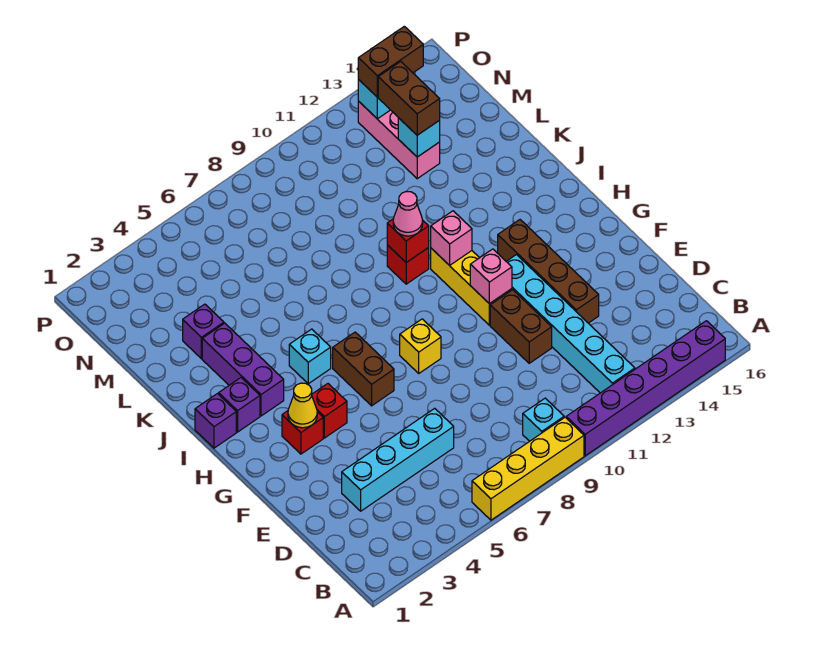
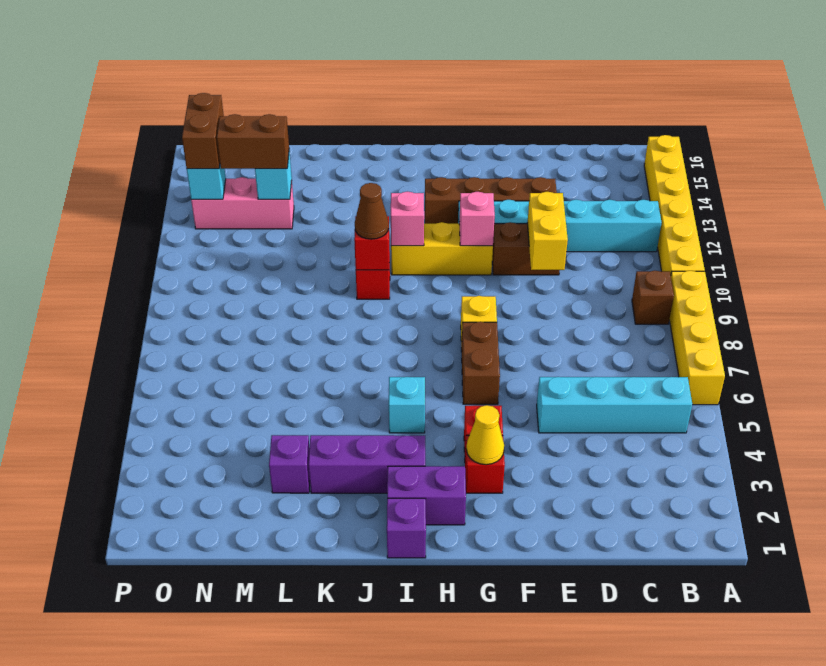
purple brick A10:A15 level 1 -> yellow brick A10:A15 level 1
cyan brick B9 level 1 -> brown brick B9 level 1
cyan brick D3:D6 level 1 -> cyan brick B5:E5 level 1
none -> yellow brick E10:E11 level 2
brown brick G6:H6 level 1 -> brown brick G6:G7 level 1
purple brick I2 level 1 -> purple brick H2:I2 level 1
pink cone J10 level 3 -> brown cone J10 level 3

